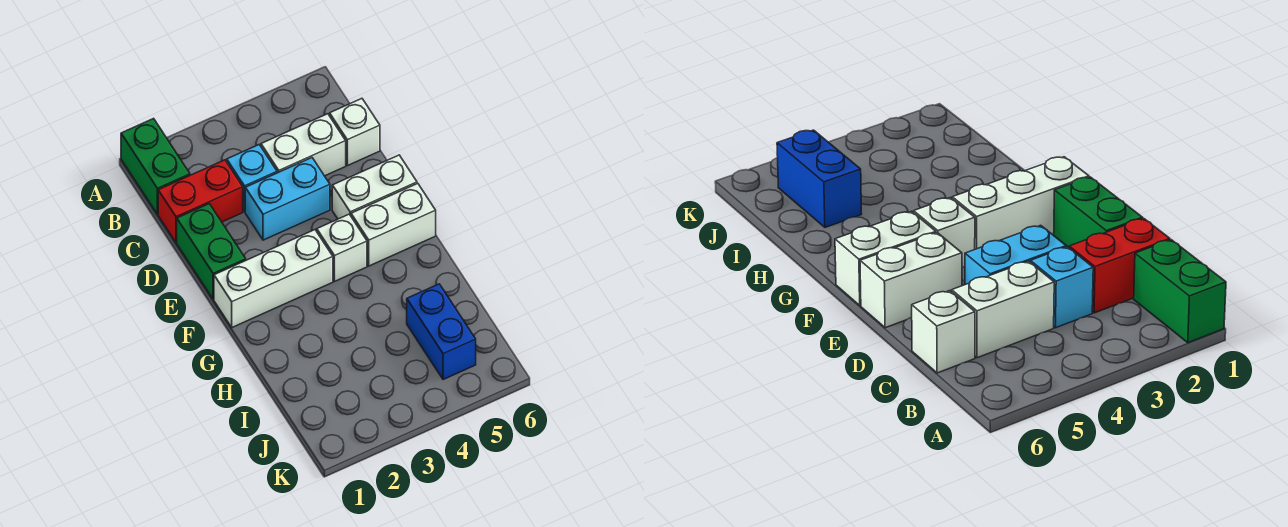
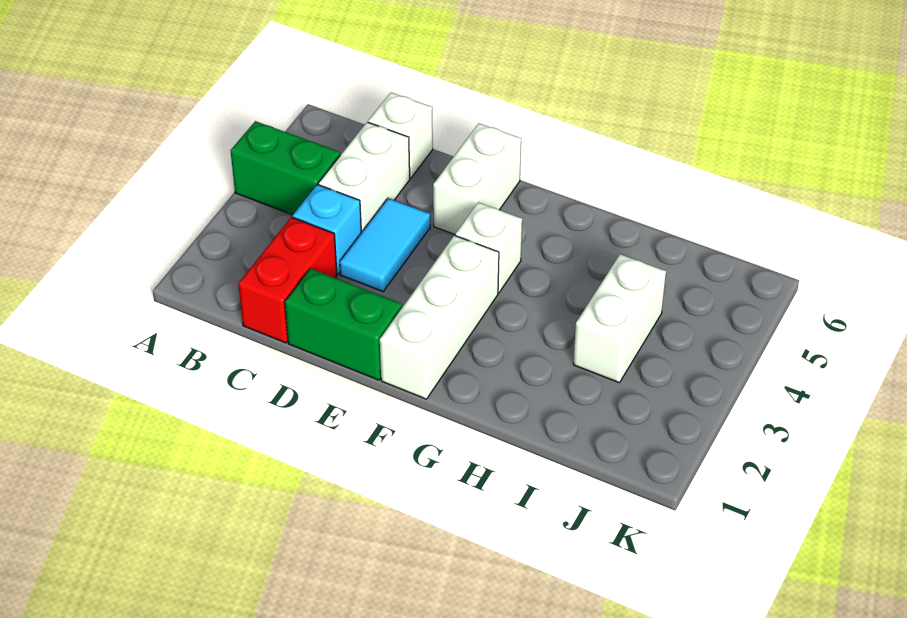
green brick A1:B1 level 1 -> green brick A4:B4 level 1
cyan brick D3:D4 level 1 -> cyan tile D3:D4 level 1
white brick F5:F6 level 1 -> white brick I3:I4 level 1
blue brick I5:J5 level 1 -> none

